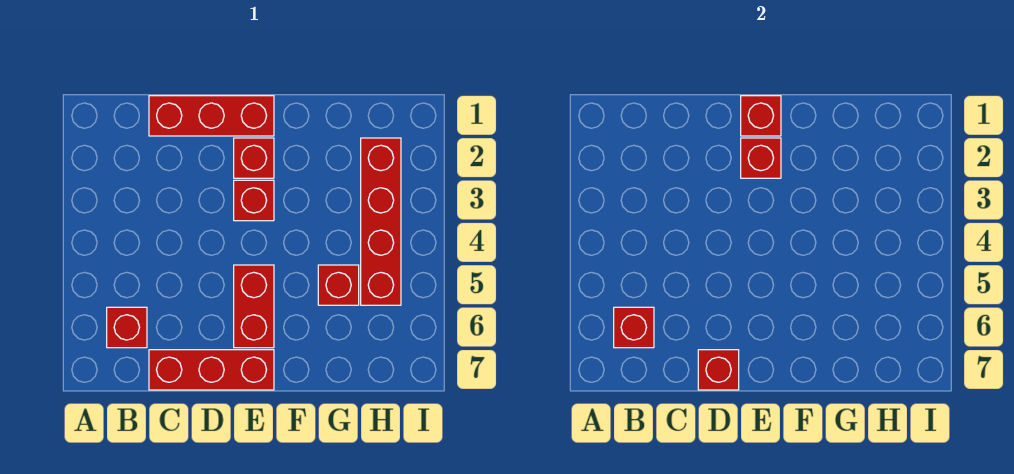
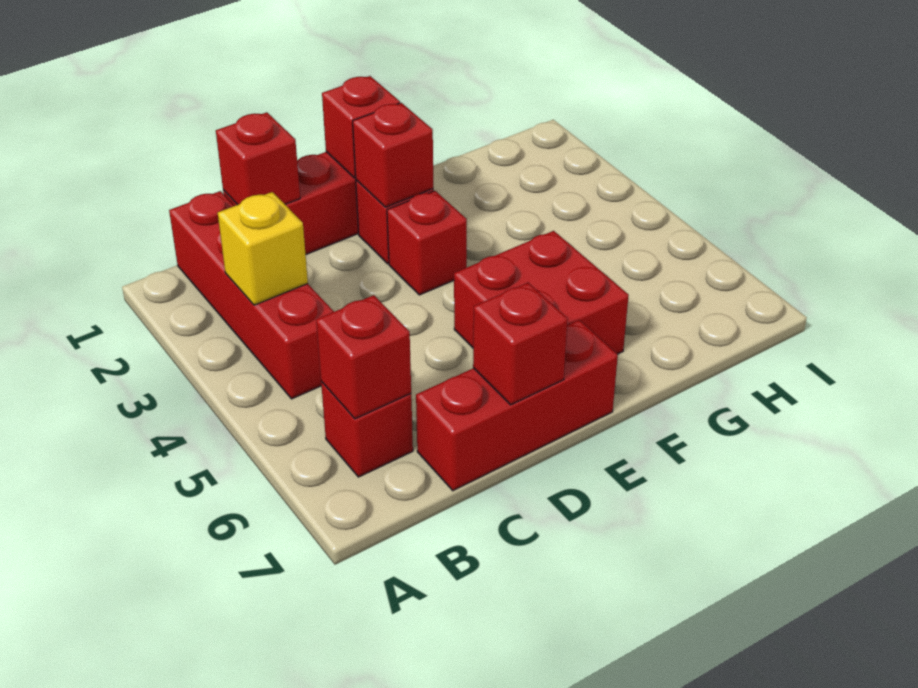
none -> yellow brick B3 level 2
red brick E5:E6 level 1 -> red brick E5:F6 level 1
red brick G5 level 1 -> red brick C1 level 2
red brick H2:H5 level 1 -> red brick B1:B4 level 1

